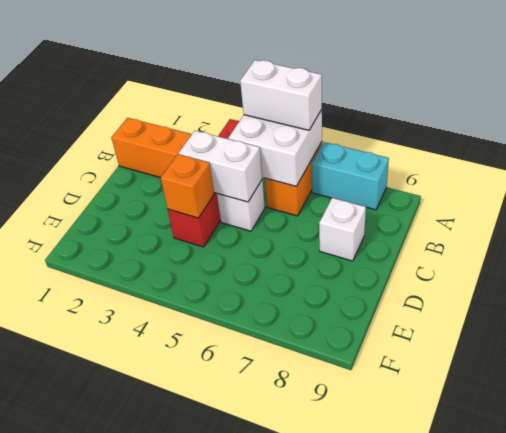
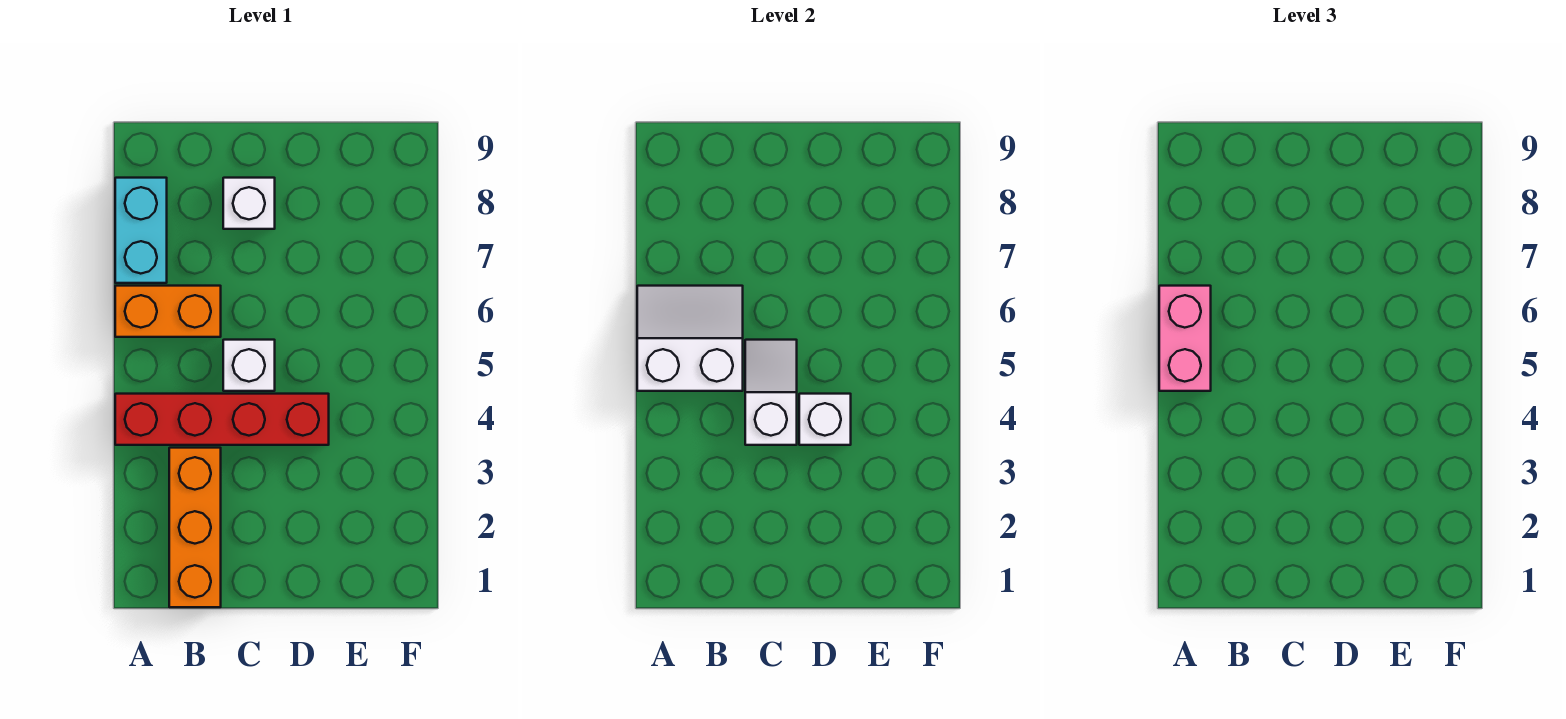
white brick A5:B6 level 2 -> white slope A5:B6 level 2 top 5
white brick A5:A6 level 3 -> pink brick A5:A6 level 3
white brick C4:C5 level 2 -> white slope C4:C5 level 2 top 4
orange brick D4 level 2 -> white brick D4 level 2

